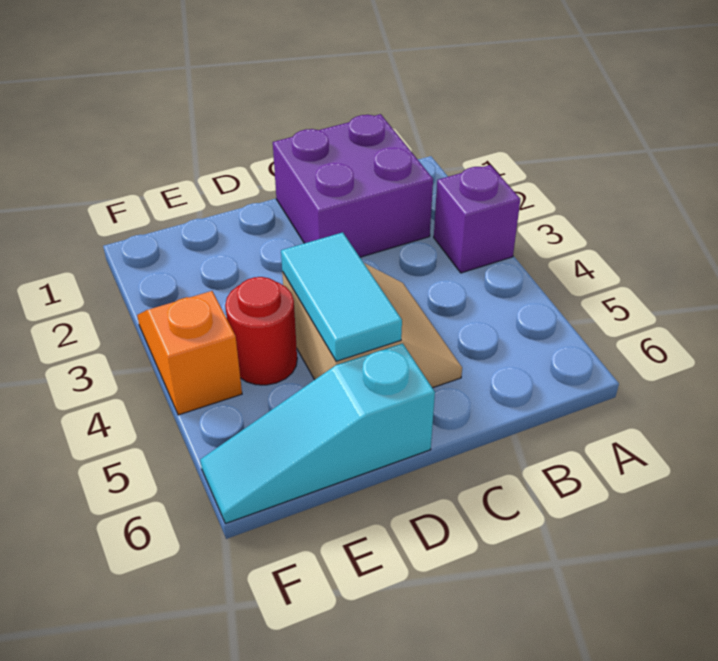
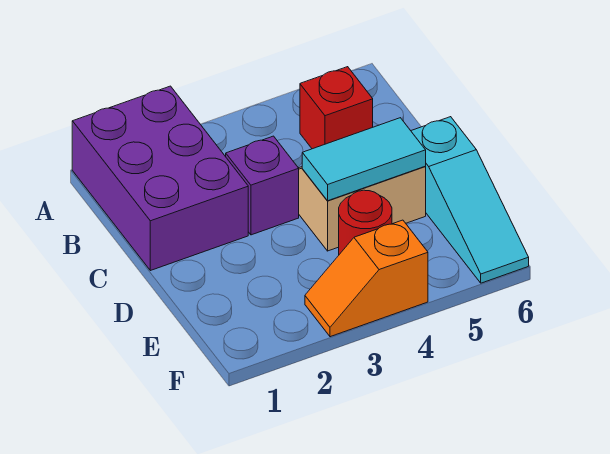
purple brick A3 level 1 -> purple brick C3 level 1
purple brick B1:C2 level 1 -> purple brick A1:C2 level 1
none -> red brick B5 level 1

